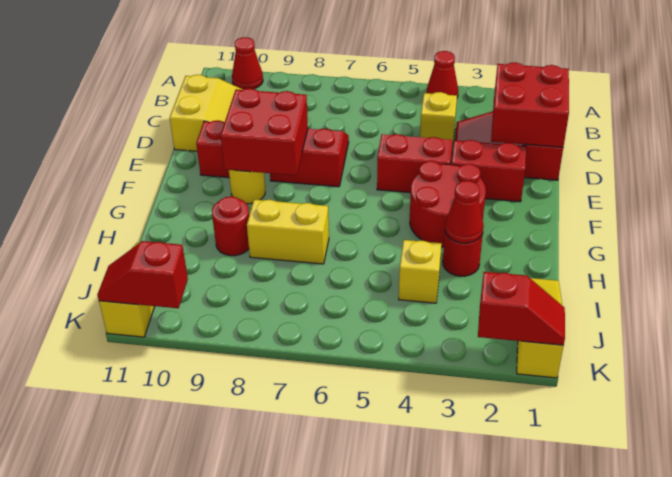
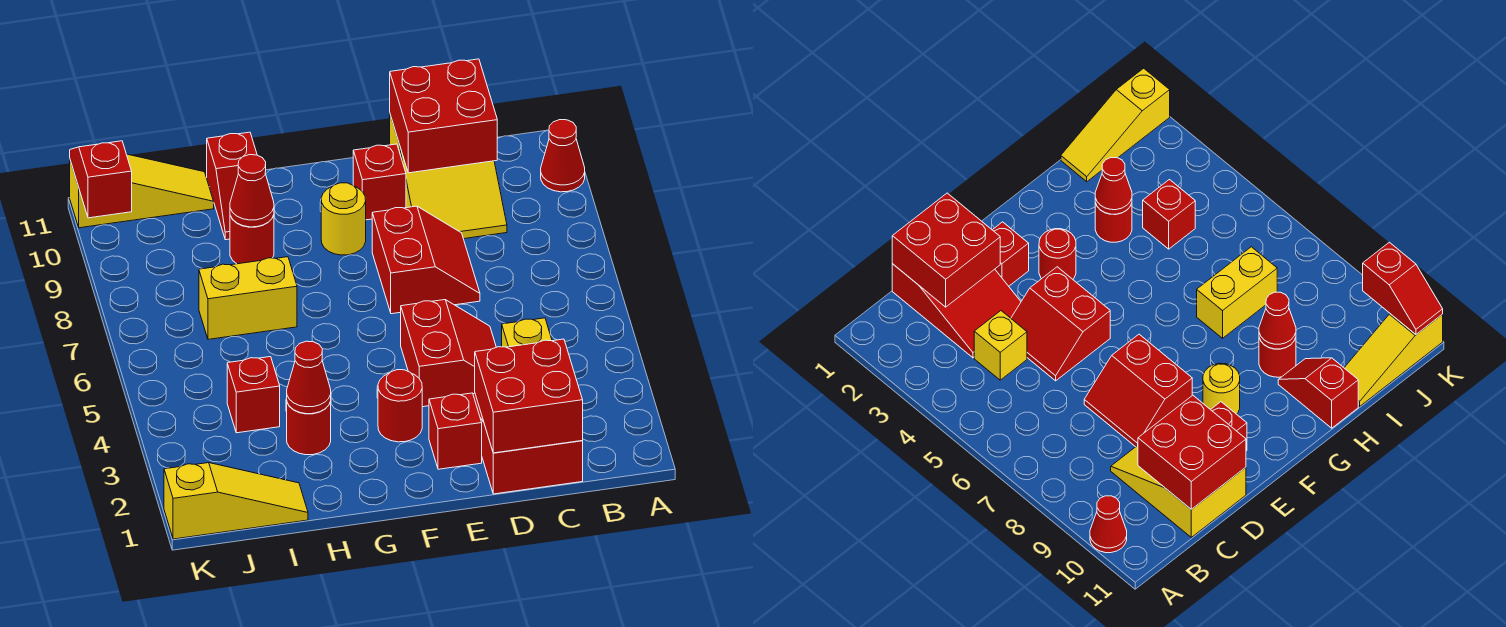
red cone A4 level 1 -> red cone H9 level 2
red brick E2:E3 level 1 -> red brick E2 level 1
red brick E8:F9 level 2 -> red brick C10:D11 level 2
red round brick F3:G4 level 1 -> red round brick F3 level 1
yellow brick H7:H8 level 1 -> yellow brick H7:I7 level 1
yellow brick I4 level 1 -> red brick I4 level 1
red slope K1:K2 level 2 top 2 -> red slope H10:H11 level 1 top 11

